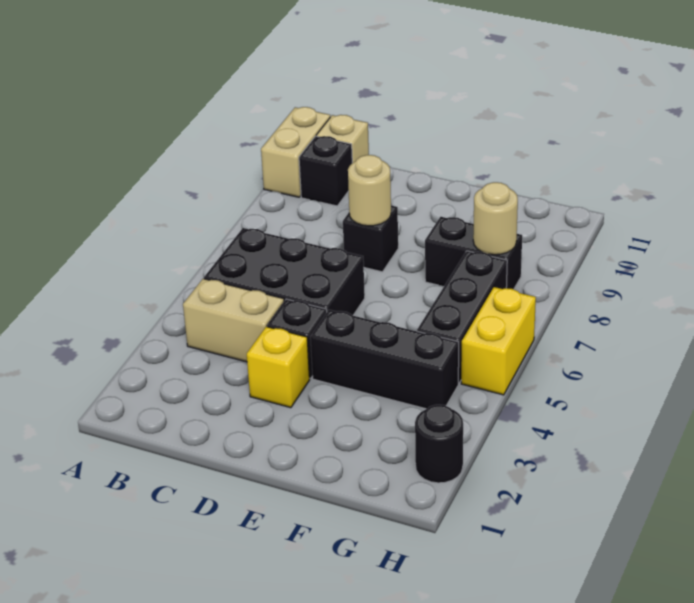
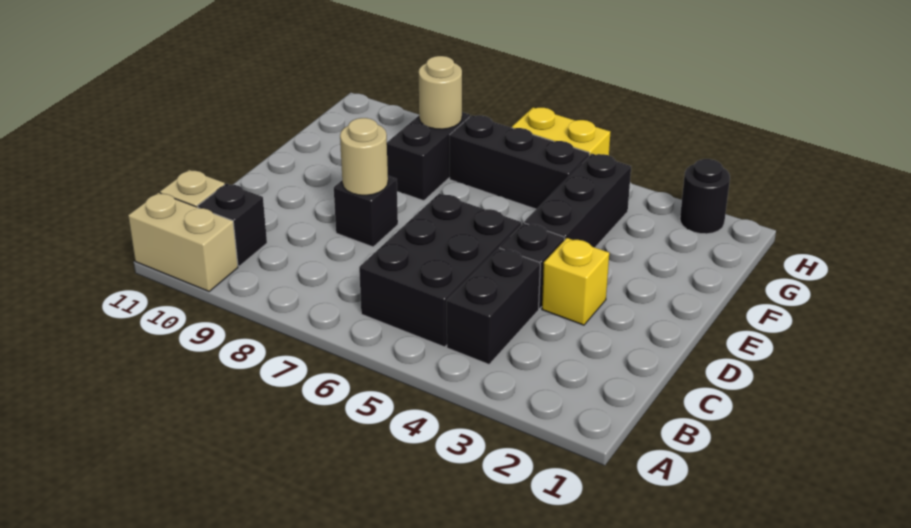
tan brick B4:C4 level 1 -> black brick B4:C4 level 1

